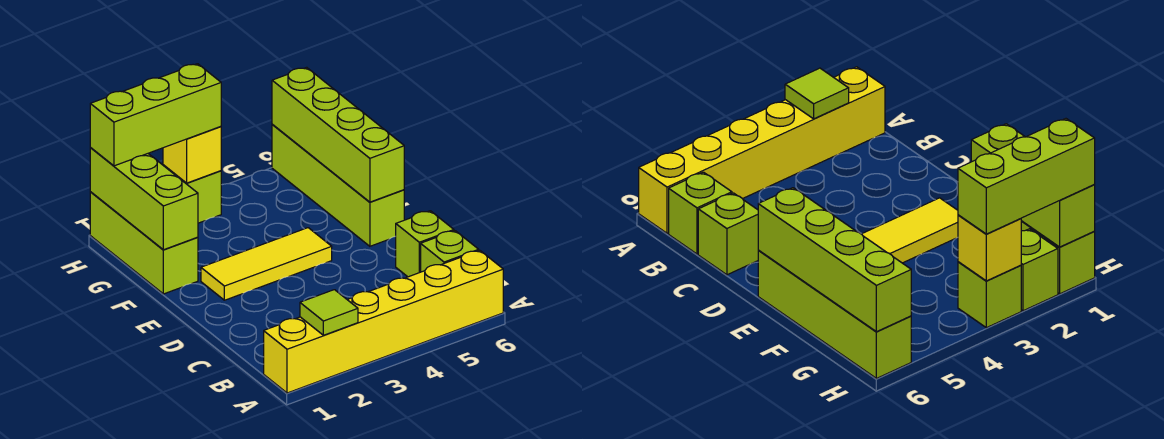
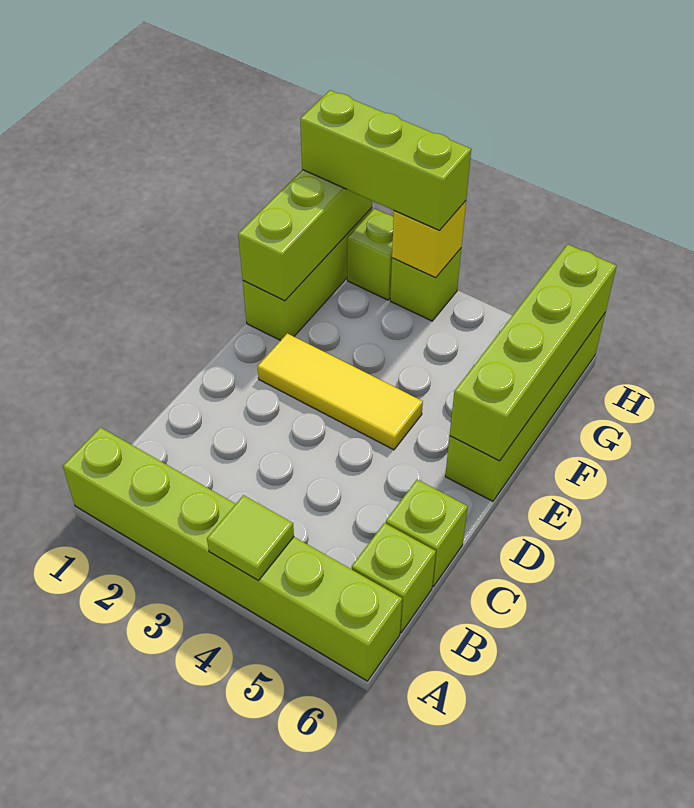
yellow brick A1:A6 level 1 -> lime brick A1:A6 level 1
lime tile A2 level 2 -> lime tile A4 level 2

